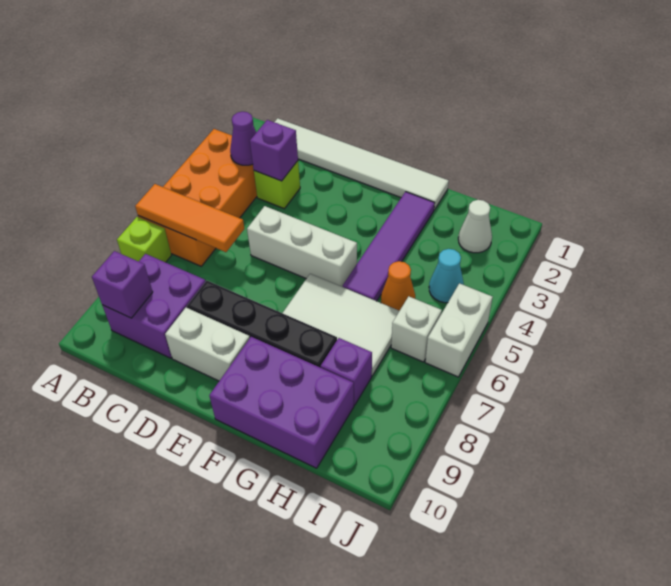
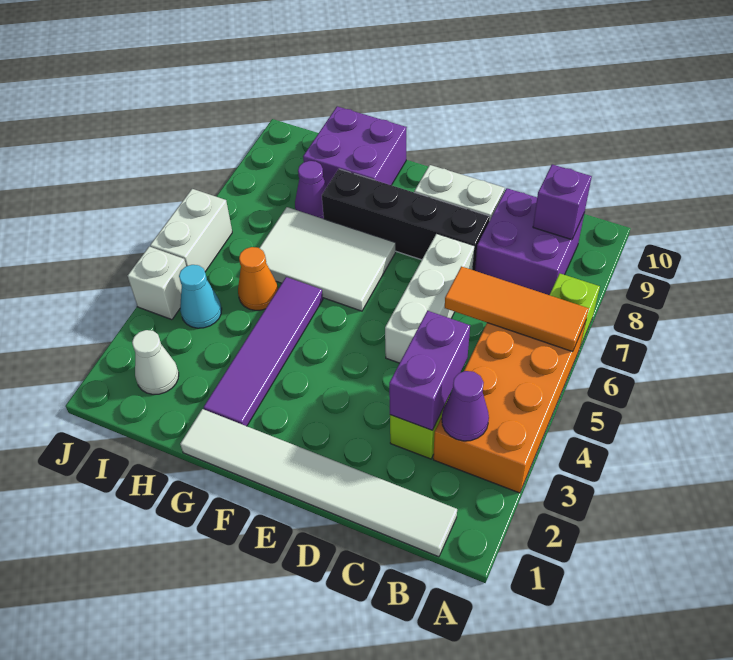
purple brick C3 level 2 -> purple brick C3:C4 level 2
white brick D5:F5 level 1 -> white brick D5:D7 level 1
purple brick F9:H10 level 1 -> purple brick G9:H10 level 1
purple brick H8 level 1 -> purple cone H8 level 1
white brick I6 level 1 -> white brick J4 level 1

